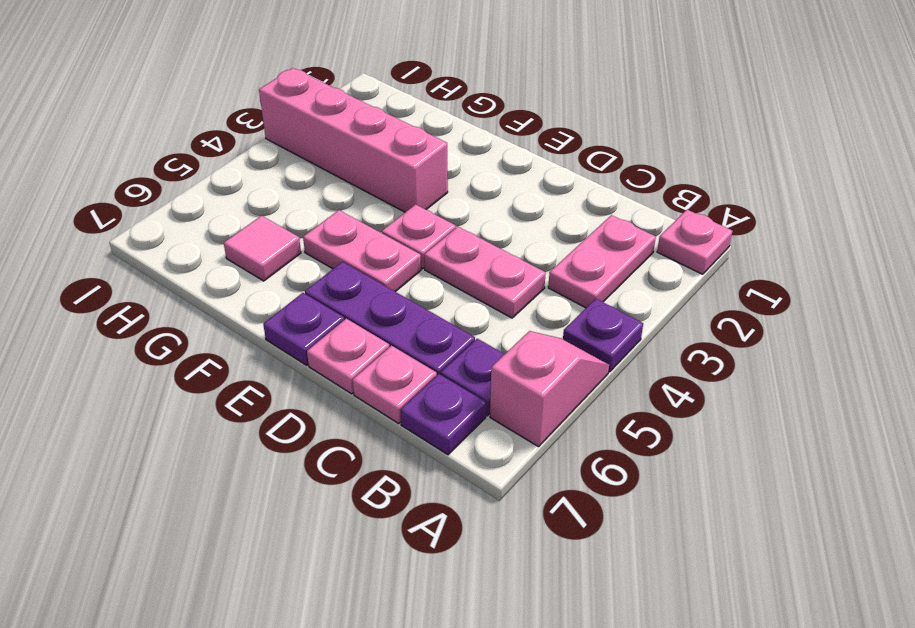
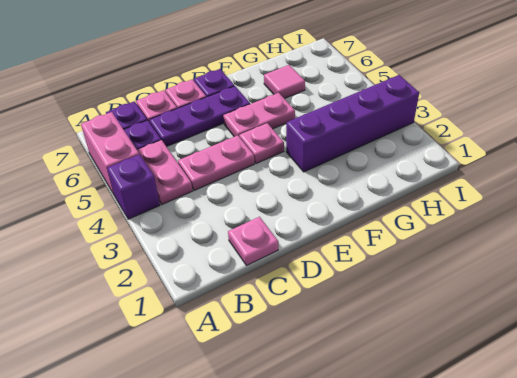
pink plate A1 level 1 -> pink plate C1 level 1
purple plate A4 level 1 -> purple brick A4 level 1
pink slope A5:A6 level 1 top 6 -> pink brick A5:A6 level 1
pink plate B2:B3 level 1 -> pink plate B4:B5 level 1
pink brick F3:I3 level 1 -> purple brick F3:I3 level 1

